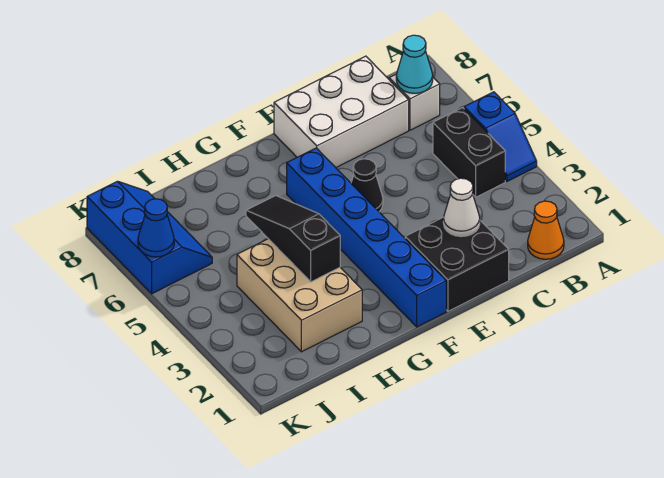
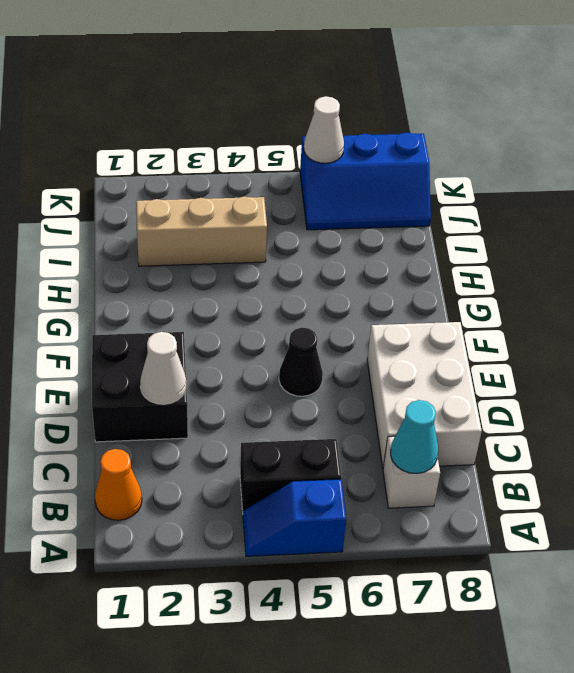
blue brick F1:F6 level 1 -> none
tan brick H2:I4 level 1 -> tan brick I2:I4 level 1
black slope H3:H5 level 2 top 3 -> none
blue cone K6 level 2 -> white cone K6 level 2

